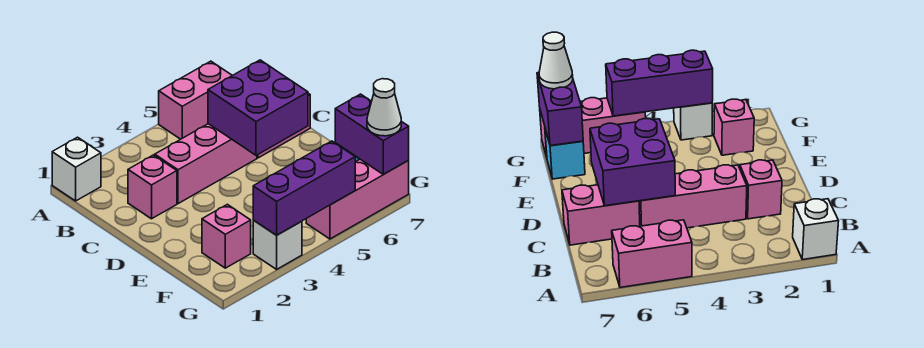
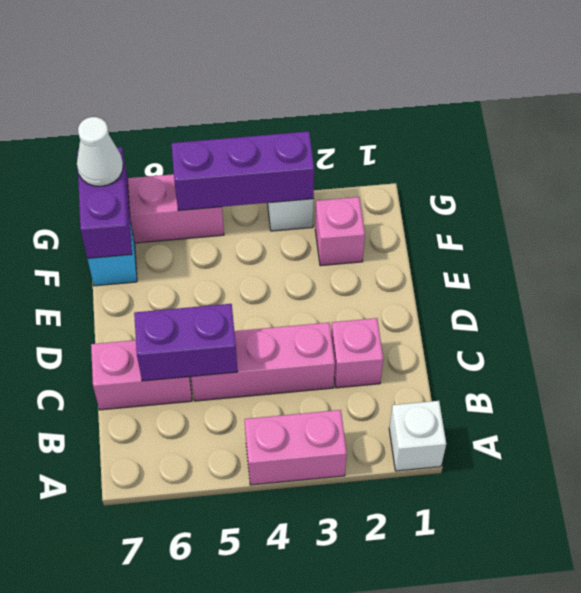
pink brick A5:A6 level 1 -> pink brick A3:A4 level 1
purple brick C5:D6 level 2 -> purple brick C5:C6 level 2

